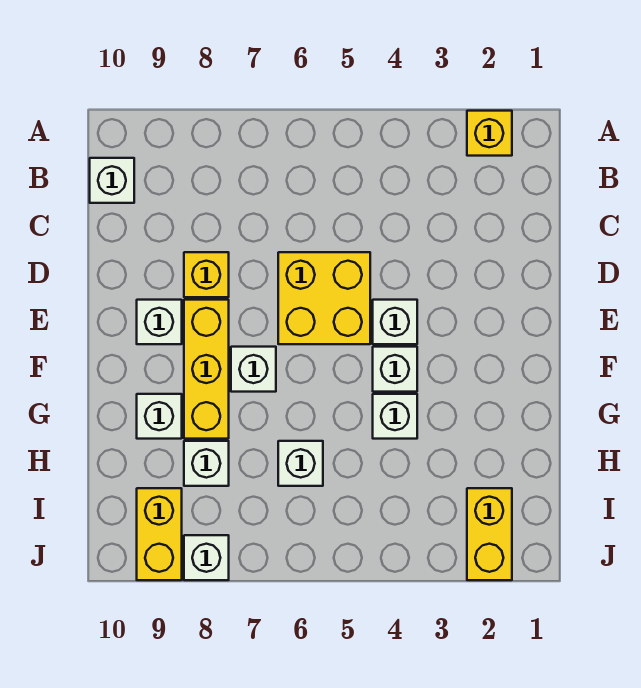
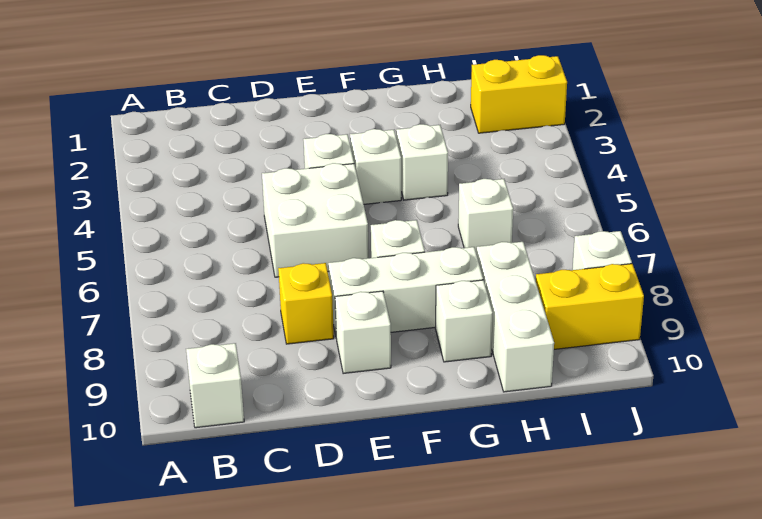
yellow brick A2 level 1 -> none
yellow brick D5:E6 level 1 -> white brick D5:E6 level 1
yellow brick E8:G8 level 1 -> white brick E8:G8 level 1
white brick H8 level 1 -> white brick H8:H10 level 1

